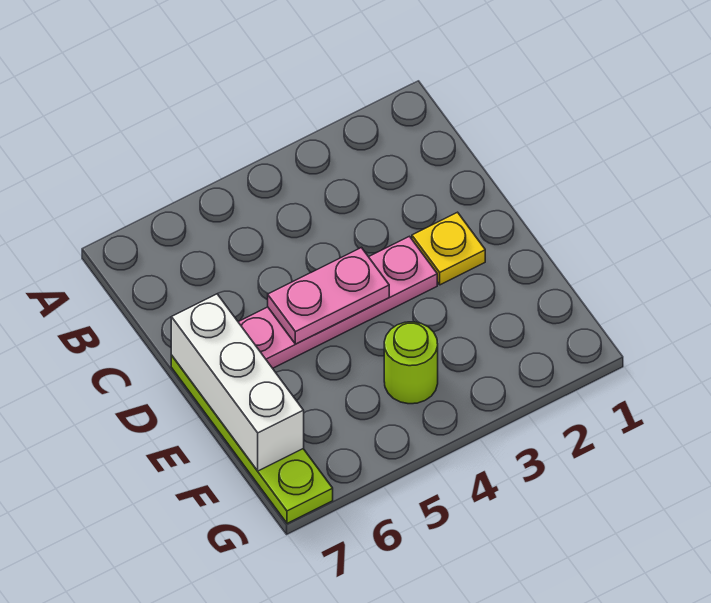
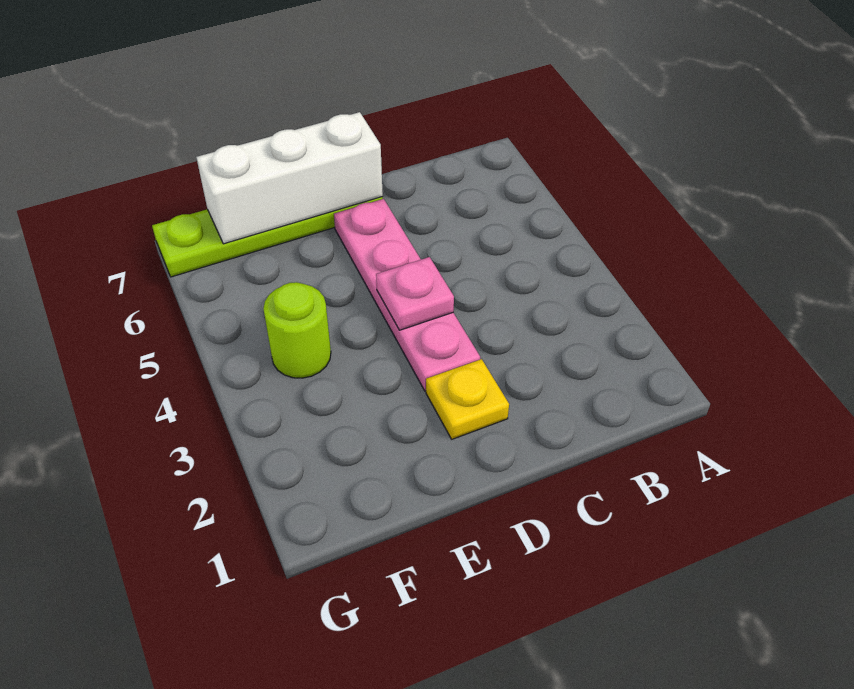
pink plate D4:D5 level 2 -> pink plate D4 level 2

